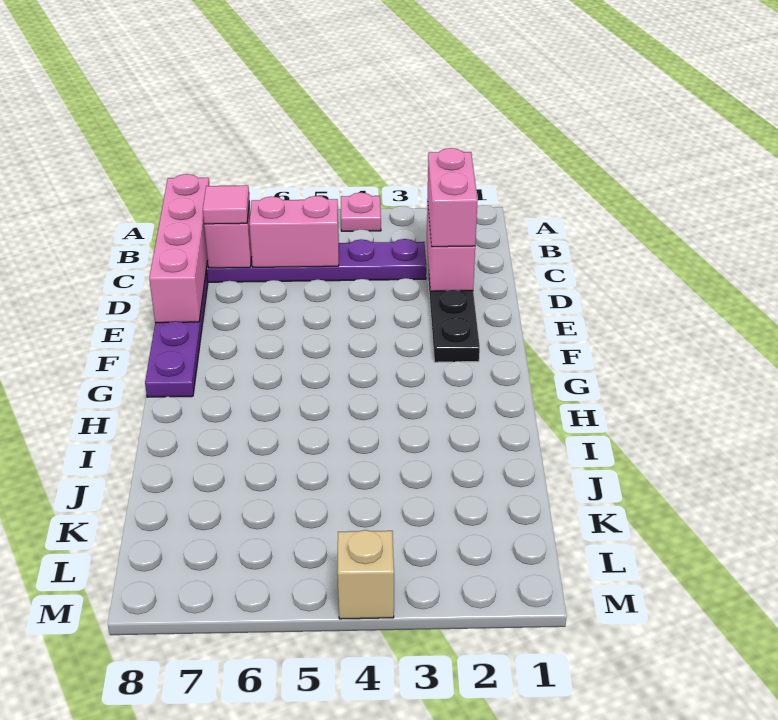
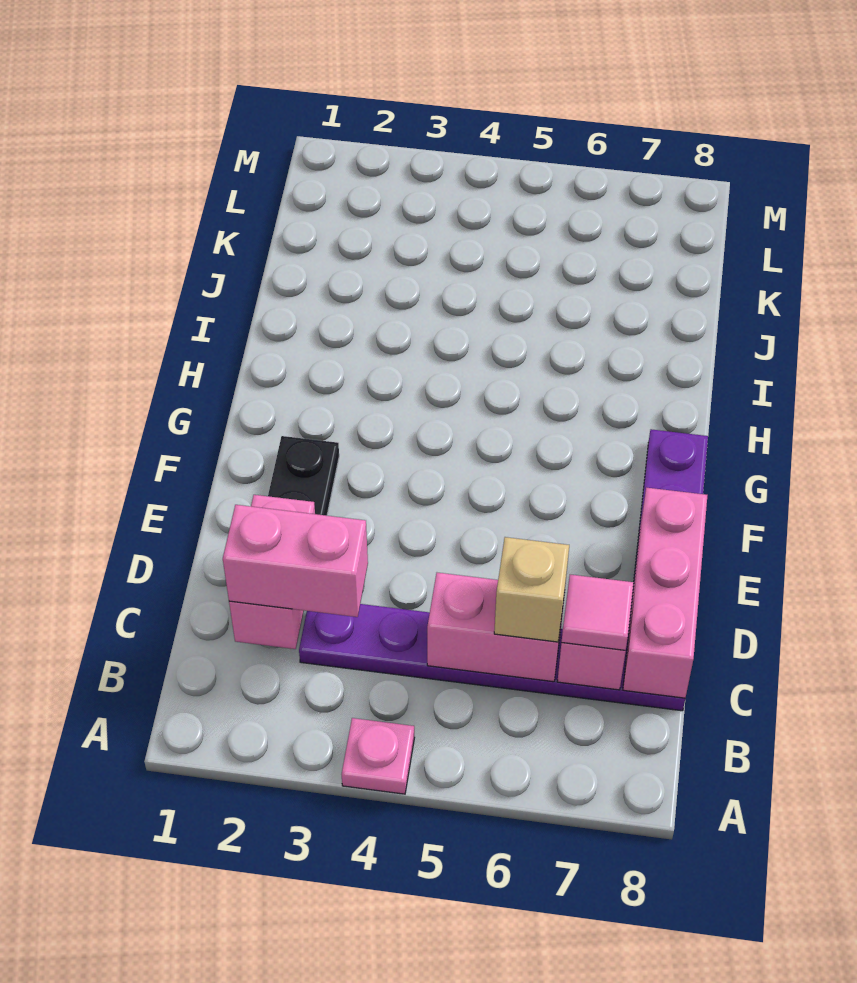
pink brick B8:E8 level 2 -> pink brick C8:E8 level 2
pink brick C2:D2 level 3 -> pink brick C2:C3 level 3
tan brick M4 level 1 -> tan brick C6 level 3

